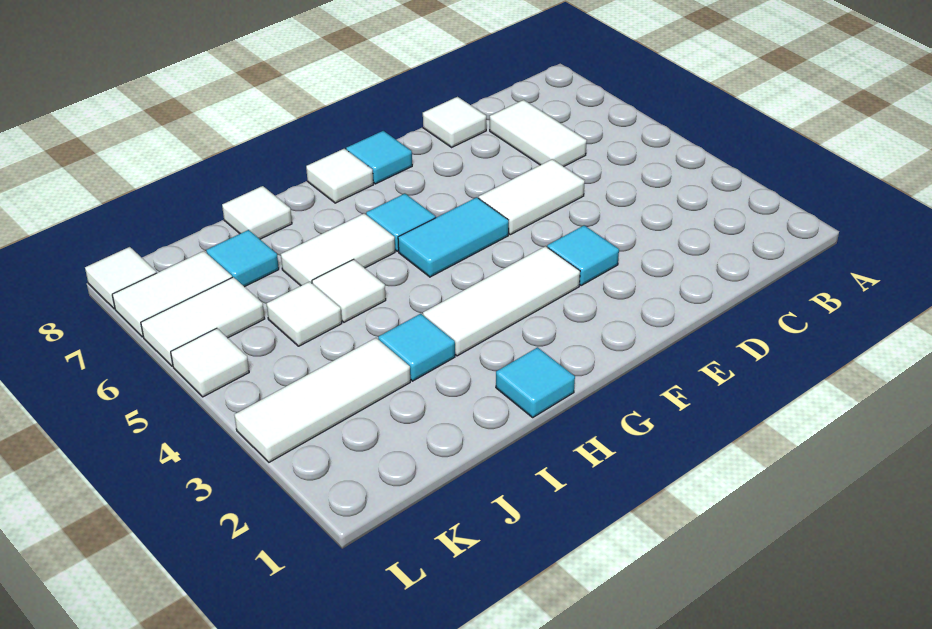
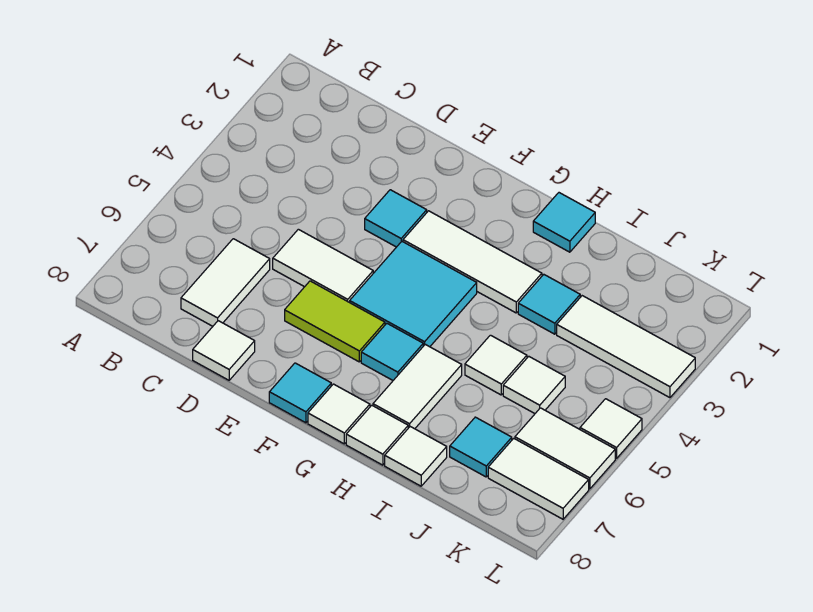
none -> lime tile E6:F6 level 1
cyan tile F5:G5 level 1 -> cyan tile F4:G5 level 1
white tile H6:I6 level 1 -> white tile H6:H7 level 1
white tile L8 level 1 -> white tile H8 level 1

